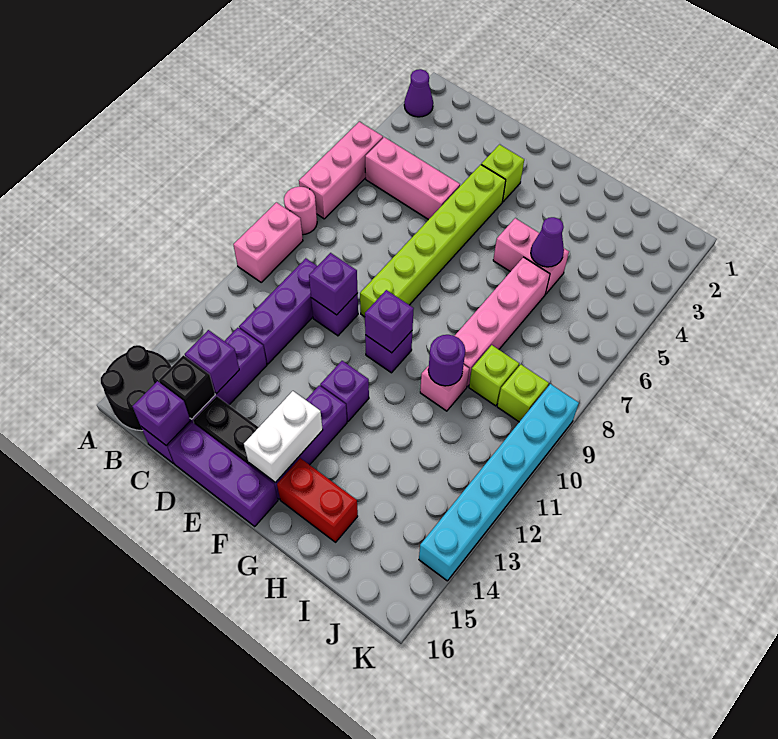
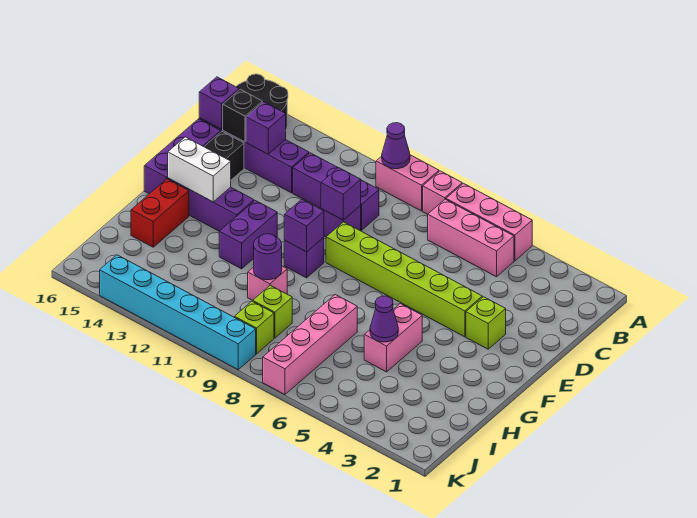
purple cone A2 level 1 -> purple cone A10 level 2
pink round brick A8 level 1 -> pink brick A8 level 1
pink brick B5:D5 level 1 -> pink brick B5:B7 level 1
purple brick F12 level 1 -> purple brick F12:G12 level 1
pink brick H6:H9 level 1 -> pink brick H7:K7 level 1

